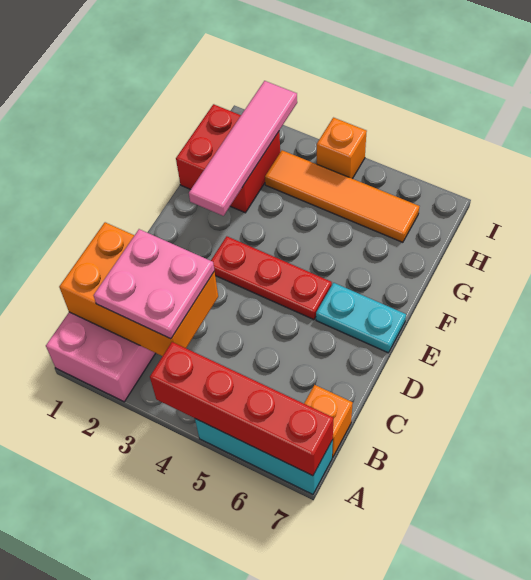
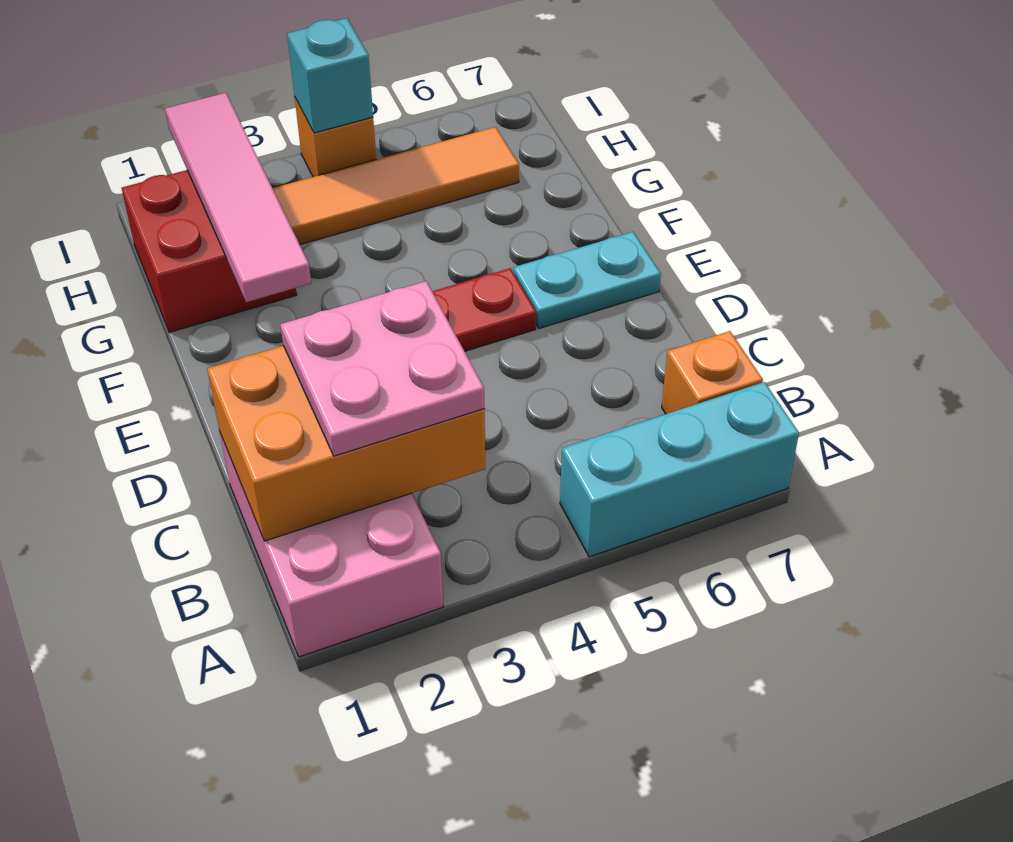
red brick A4:A7 level 2 -> none
none -> cyan brick I4 level 2

